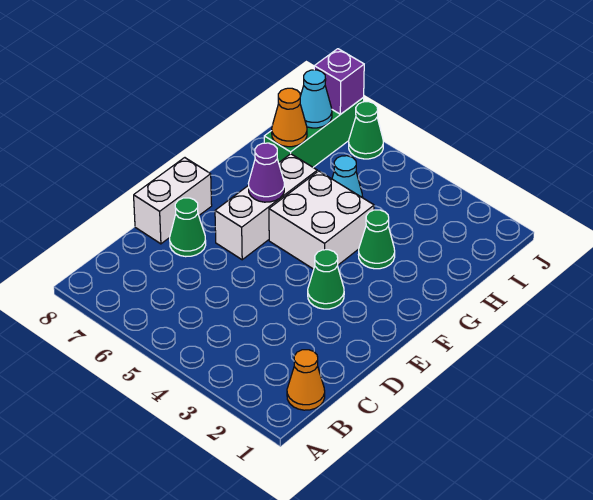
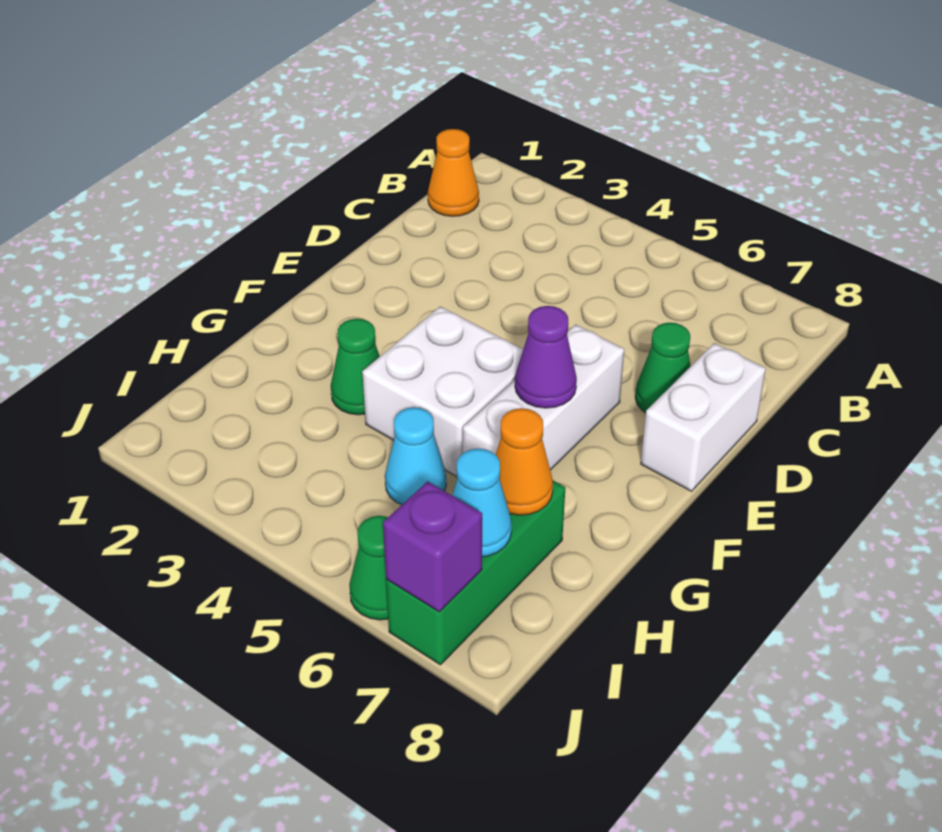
green cone E3 level 1 -> none

